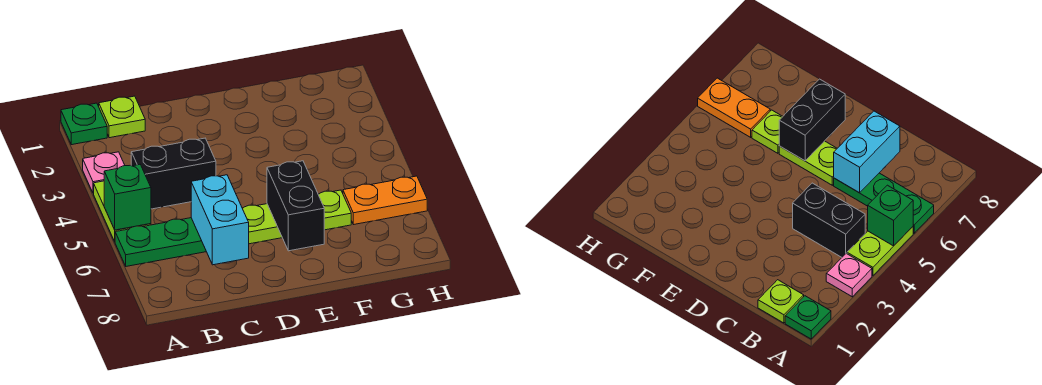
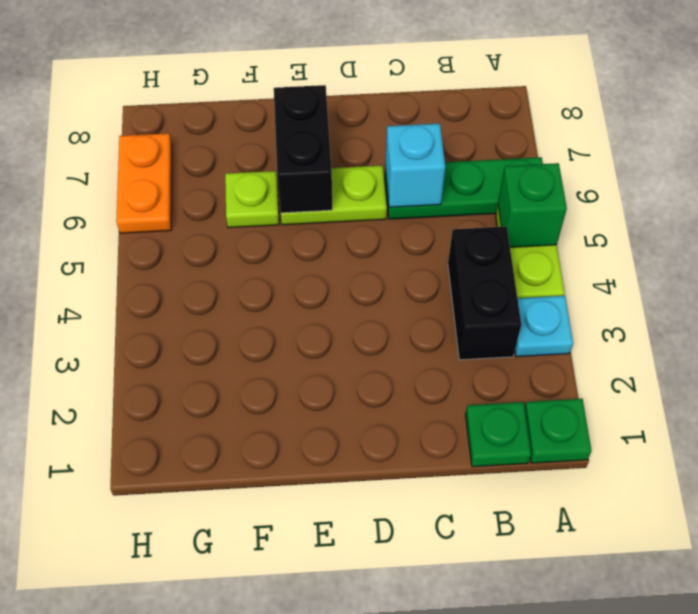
pink plate A3 level 1 -> cyan plate A3 level 1
lime plate B1 level 1 -> green plate B1 level 1
black brick B4:C4 level 1 -> black brick B3:B4 level 1
cyan brick C6:C7 level 2 -> cyan brick C6 level 2
orange plate G6:H6 level 1 -> orange plate H6:H7 level 1

